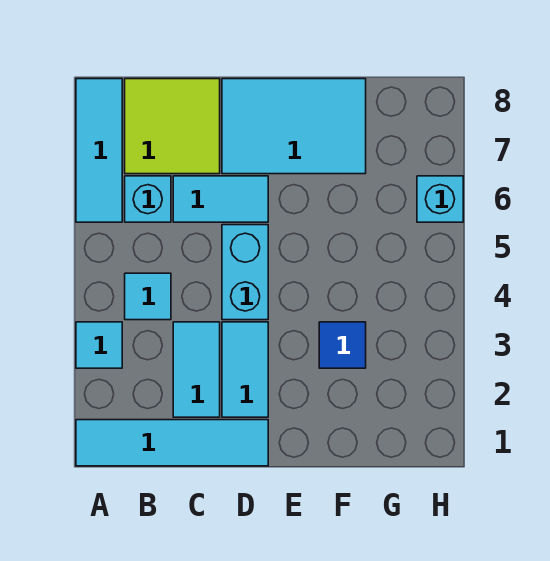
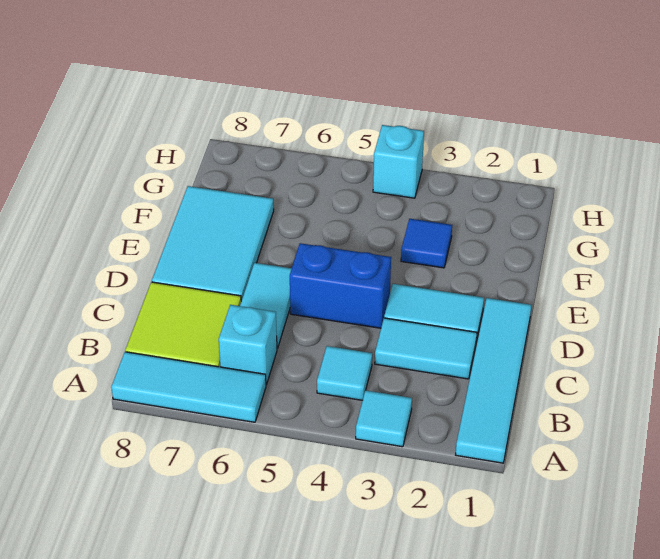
cyan brick D4:D5 level 1 -> blue brick D4:D5 level 1
cyan brick H6 level 1 -> cyan brick H4 level 1

